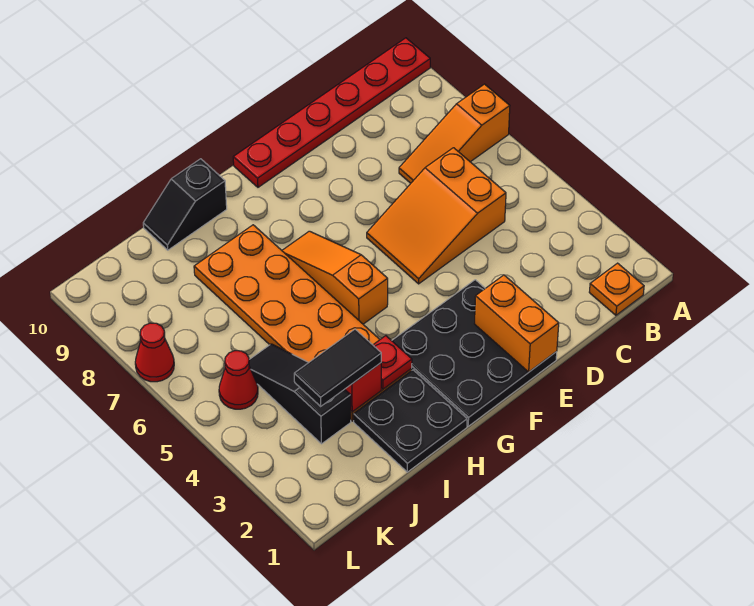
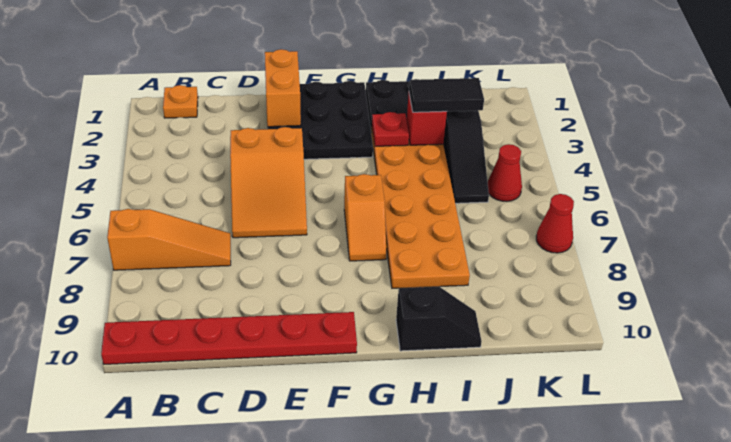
orange slope C5:E6 level 1 top C -> orange slope D4:E6 level 1 top 4
orange slope G5:G7 level 1 top 5 -> orange slope G6:G7 level 1 top 6

